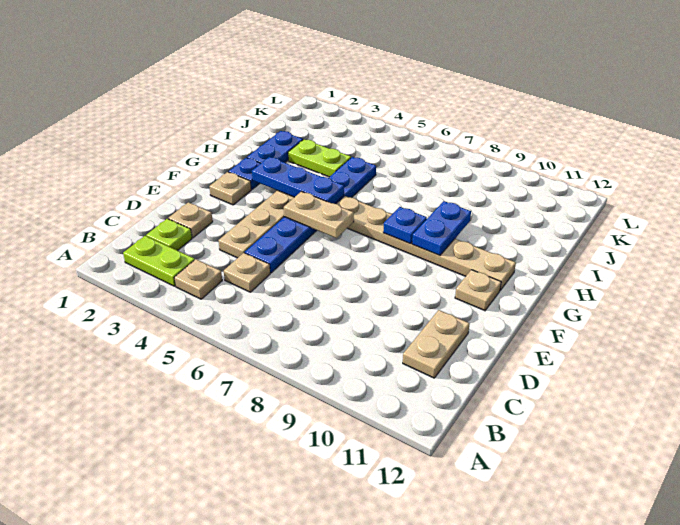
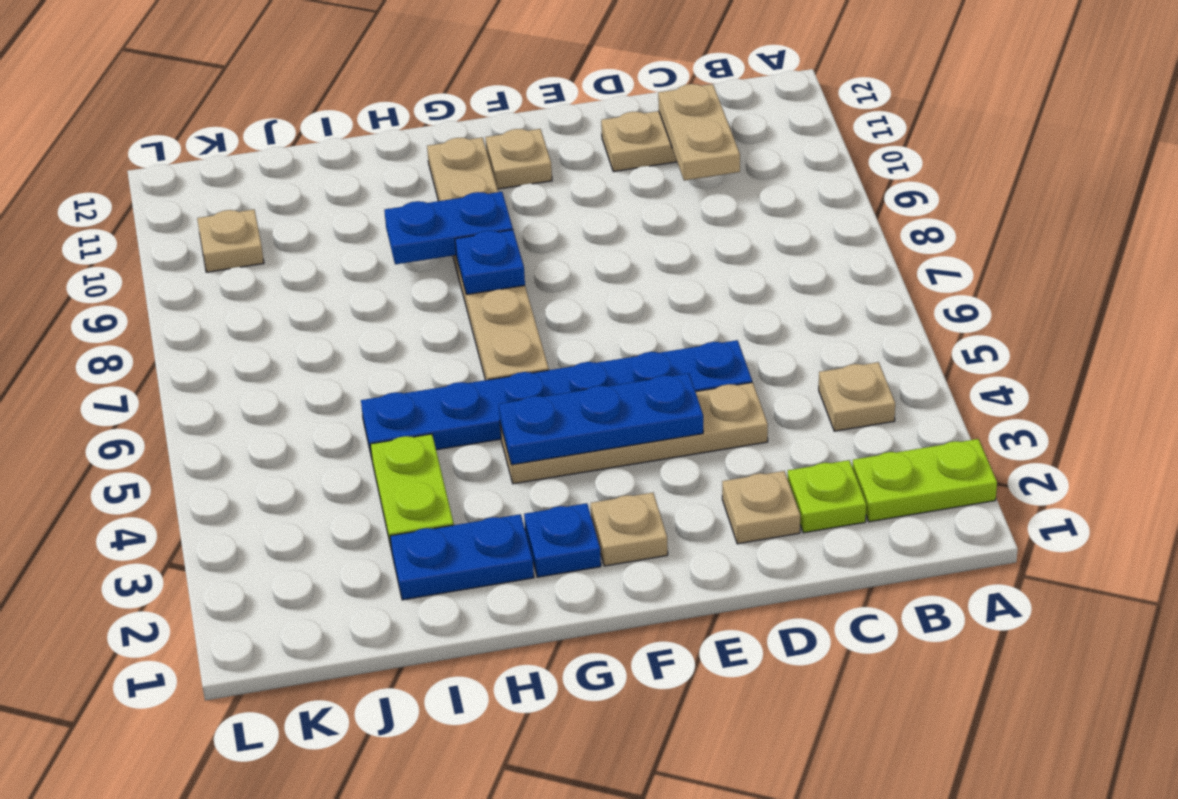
lime plate B2:B3 level 1 -> lime plate A2:B2 level 1
tan plate C5 level 1 -> tan plate K10 level 1
tan plate F5:F6 level 2 -> tan plate C10:C11 level 2
blue plate G3:G5 level 2 -> blue plate E4:G4 level 2

